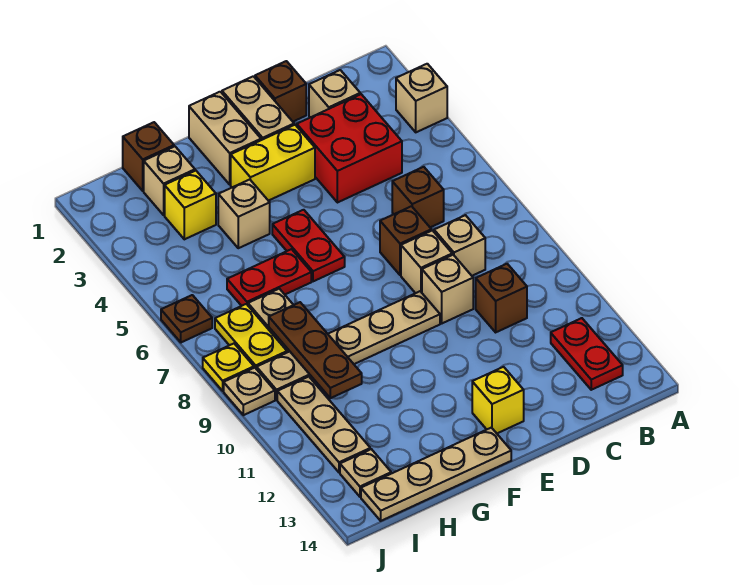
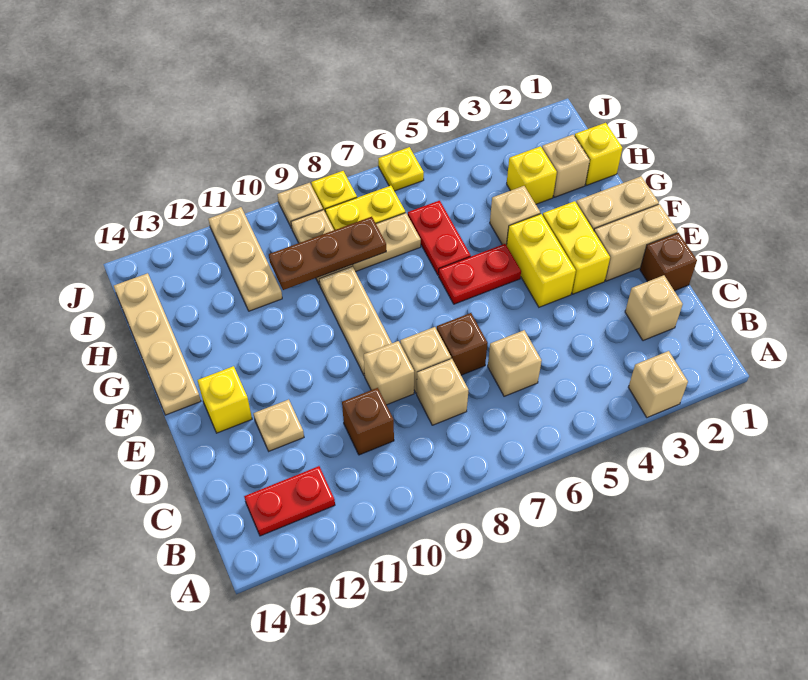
red brick C3:D4 level 1 -> none
brown brick C6 level 1 -> tan brick C6 level 1
none -> yellow brick E4:F4 level 1
brown brick H1 level 1 -> yellow brick H1 level 1
tan plate I10:I12 level 1 -> tan plate H11:J11 level 1
tan plate I13 level 1 -> tan plate D12 level 1
brown plate J6 level 1 -> yellow plate J6 level 1

